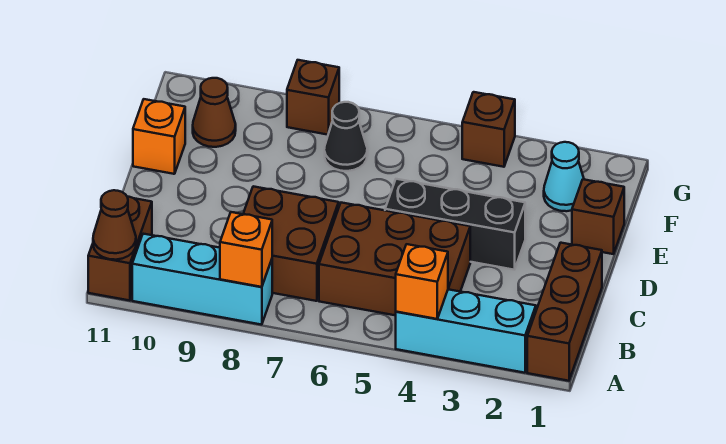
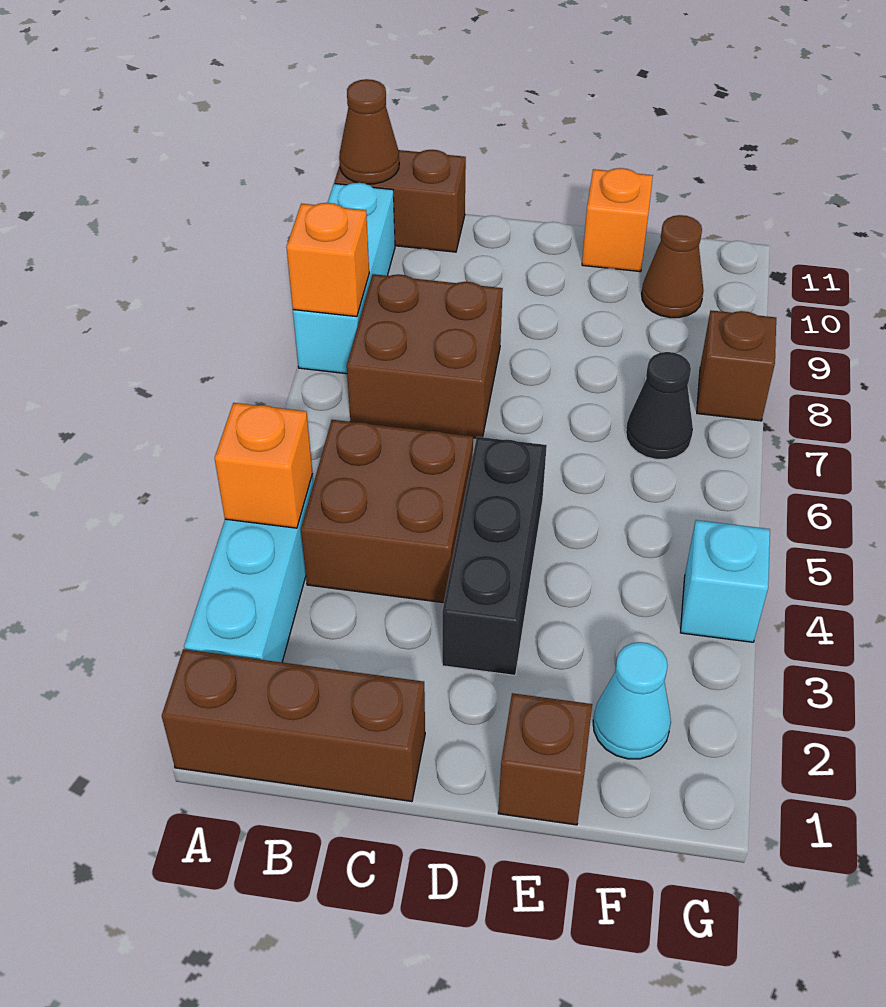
brown brick B4:C6 level 1 -> brown brick B4:C5 level 1
brown brick G4 level 1 -> cyan brick G4 level 1

